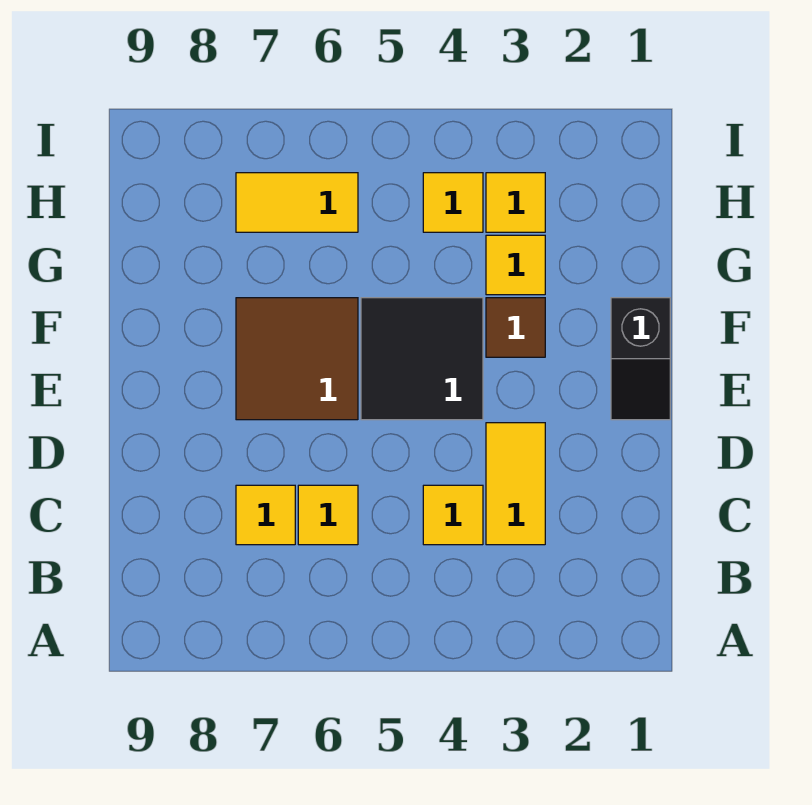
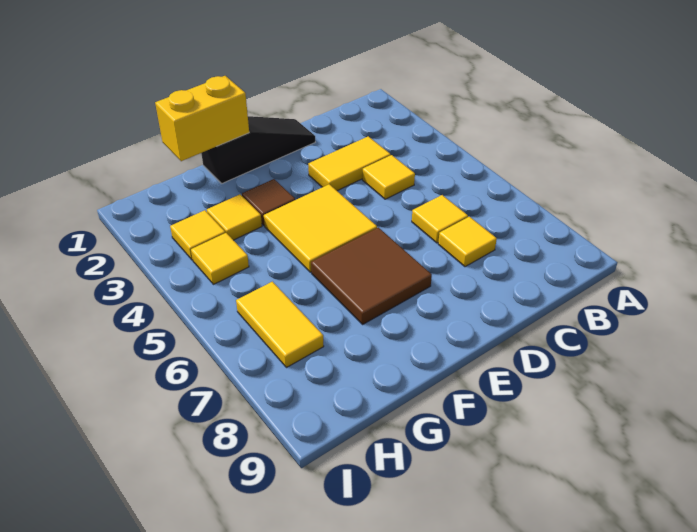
black slope E1:F1 level 1 top F -> black slope D1:F1 level 1 top F
black tile E4:F5 level 1 -> yellow tile E4:F5 level 1
none -> yellow brick F1:G1 level 2

